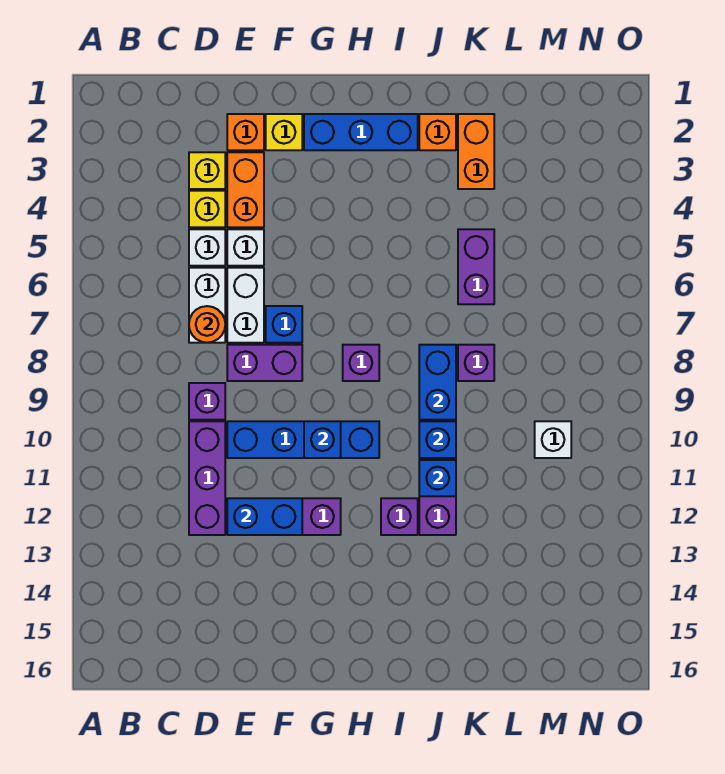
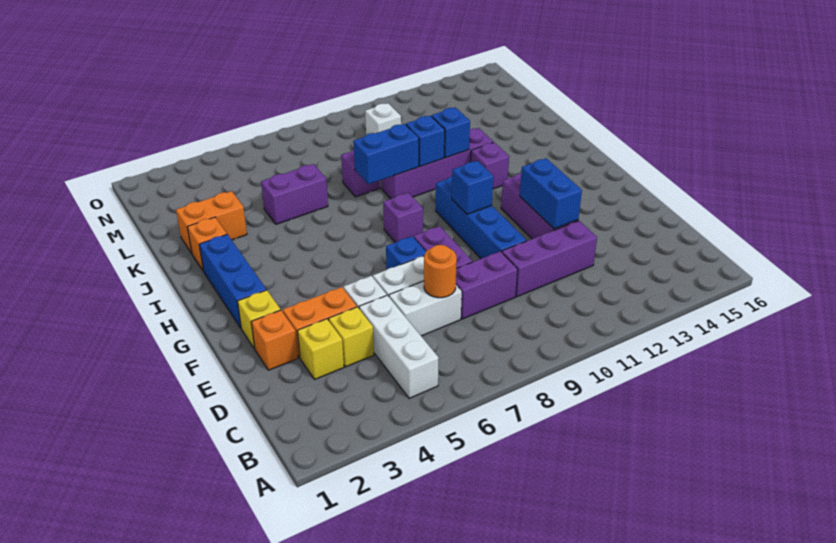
white brick D5 level 1 -> white brick B5:D5 level 1
purple brick D9 level 1 -> purple brick D8:D9 level 1

